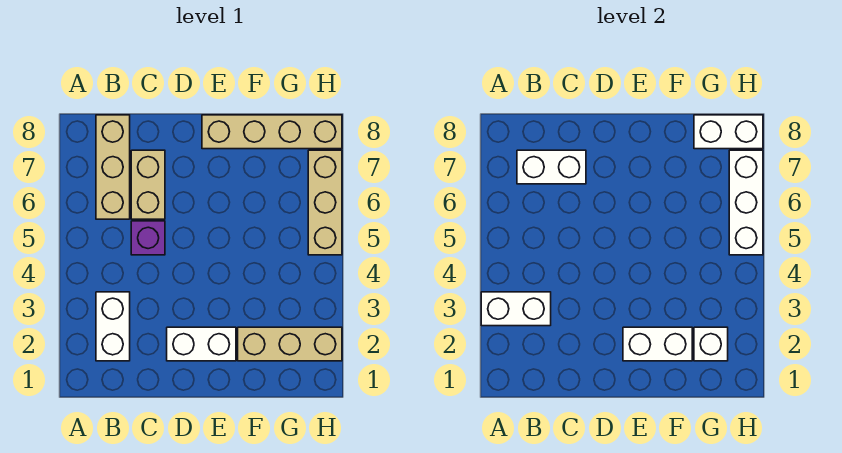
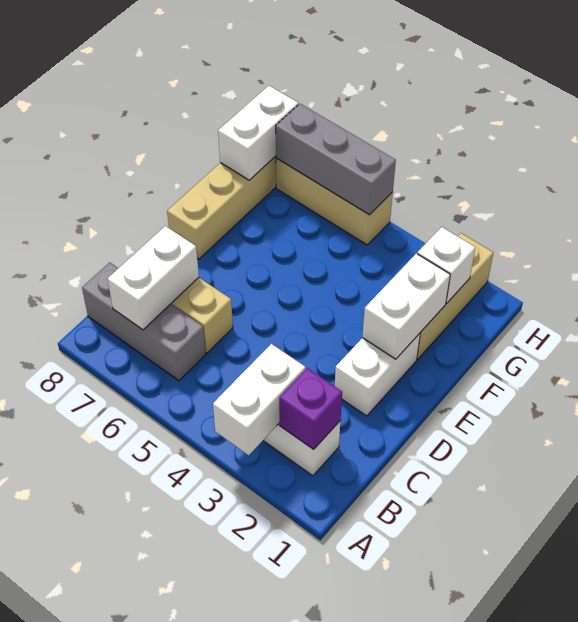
tan brick B6:B8 level 1 -> grey brick B6:B8 level 1
purple brick C5 level 1 -> purple brick B2 level 2
white brick H5:H7 level 2 -> grey brick H5:H7 level 2

